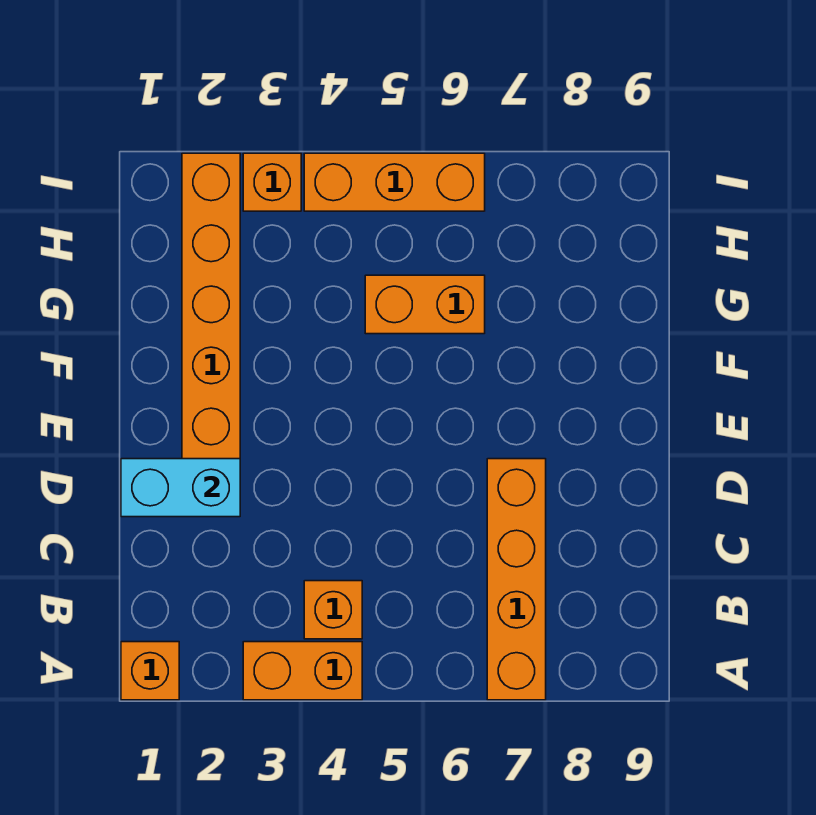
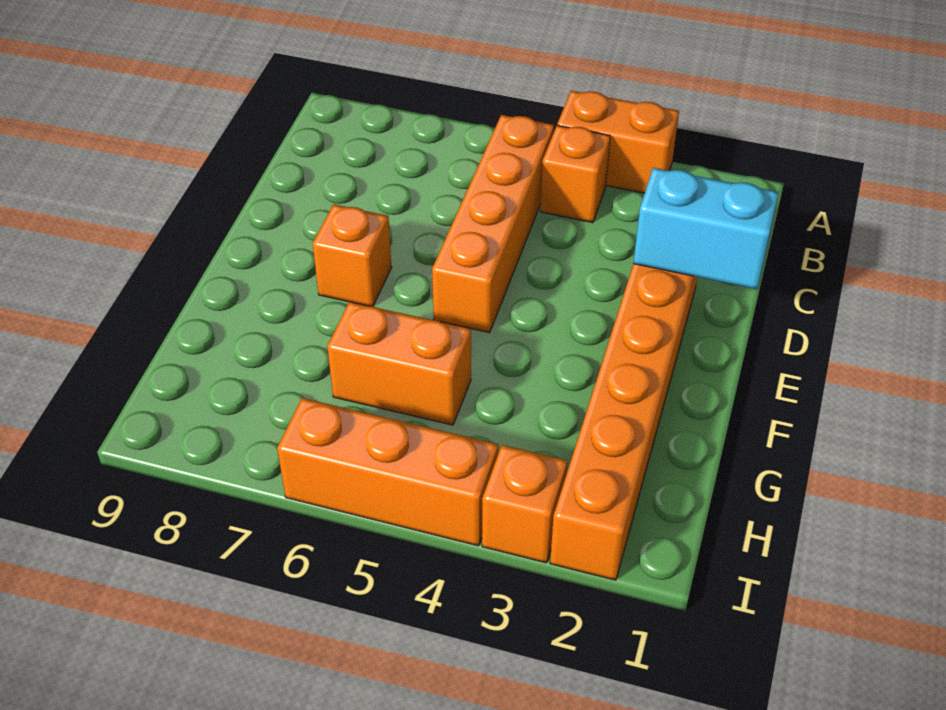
orange brick A1 level 1 -> orange brick E7 level 1
orange brick A7:D7 level 1 -> orange brick B5:E5 level 1

